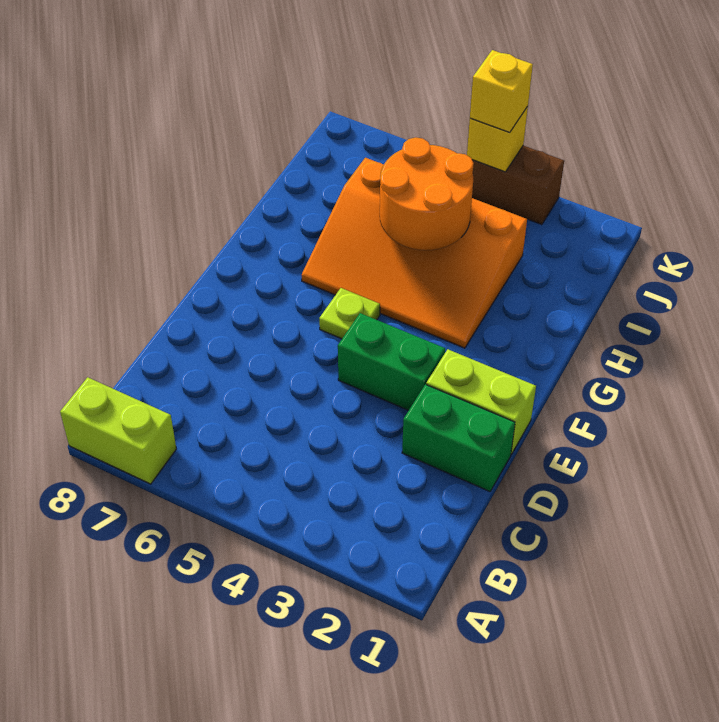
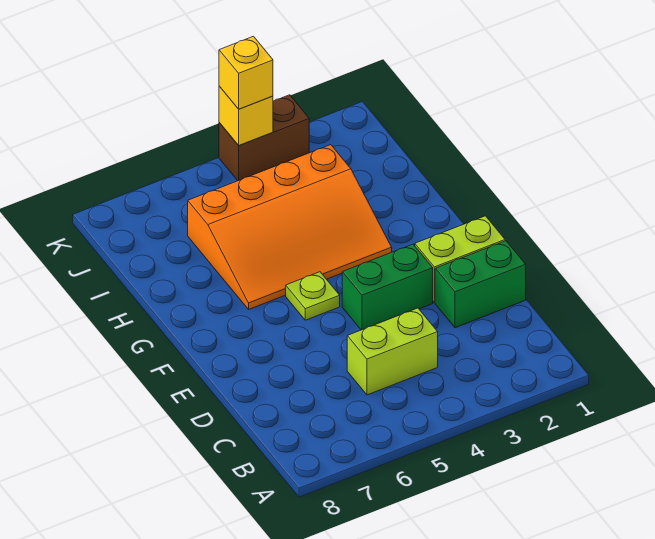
lime brick A7:A8 level 1 -> lime brick C4:C5 level 1
orange round brick H4:I5 level 2 -> none

